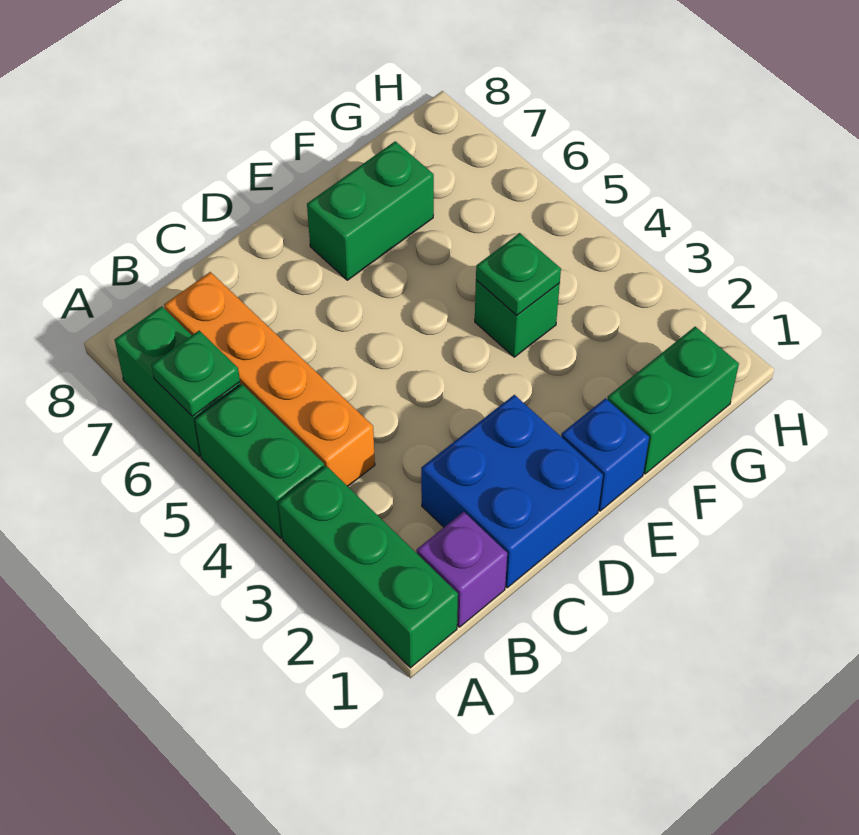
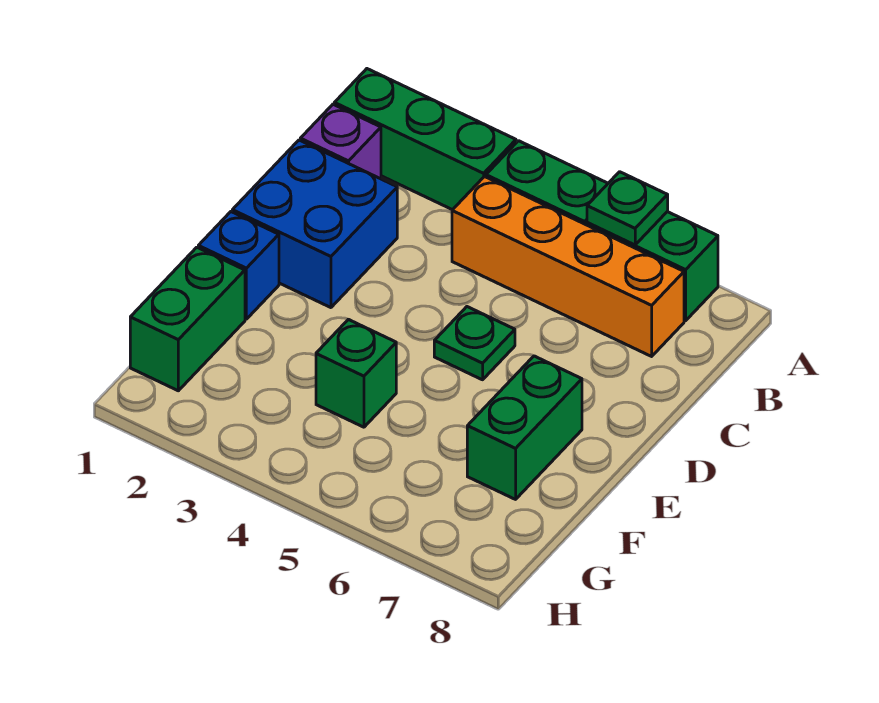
green plate F4 level 2 -> green plate D5 level 1

